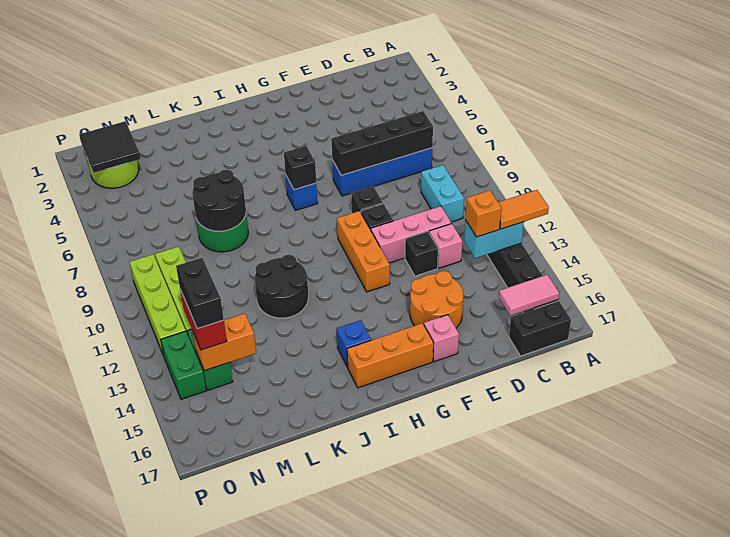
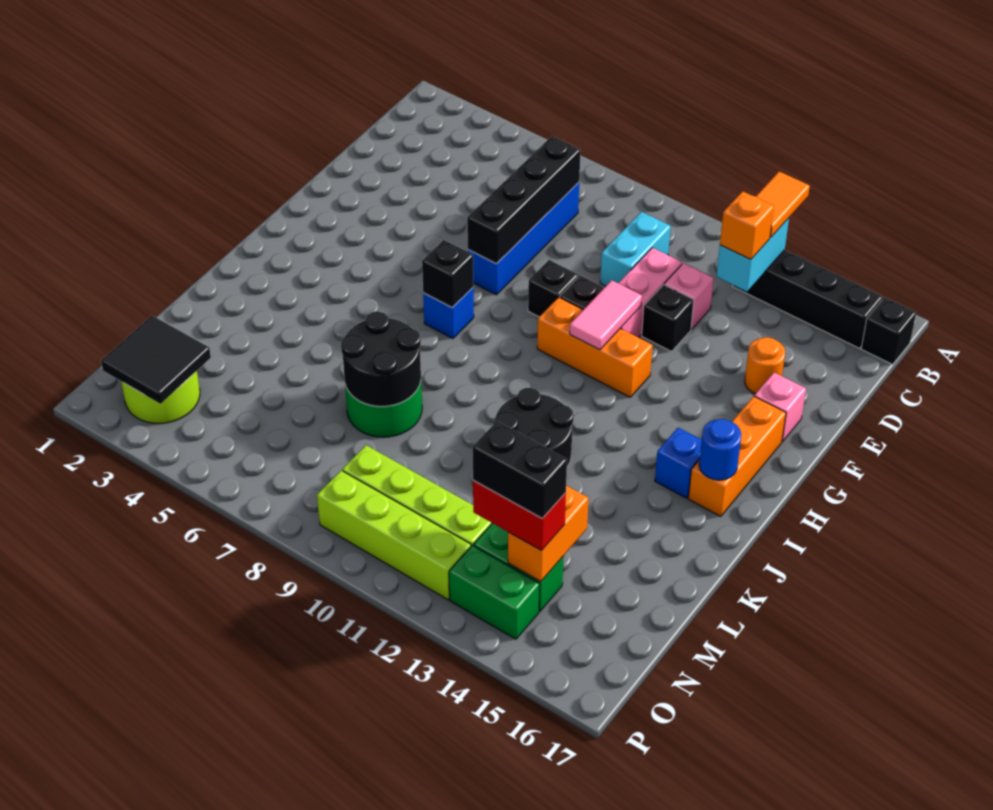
pink tile B16:C16 level 2 -> pink tile F11:G11 level 2
black brick B17:C17 level 1 -> black brick B17 level 1
cyan brick C9:C10 level 1 -> cyan brick C10:D10 level 1
orange round brick E14:F15 level 1 -> orange round brick E15 level 1
none -> blue round brick I16 level 2

